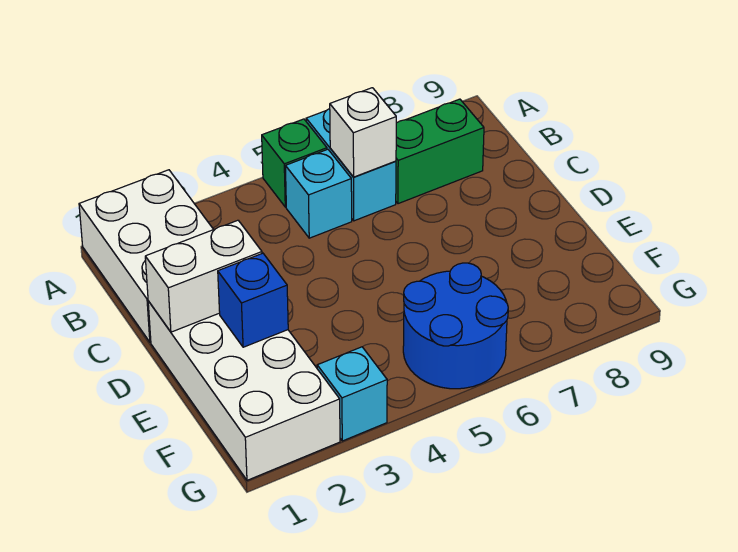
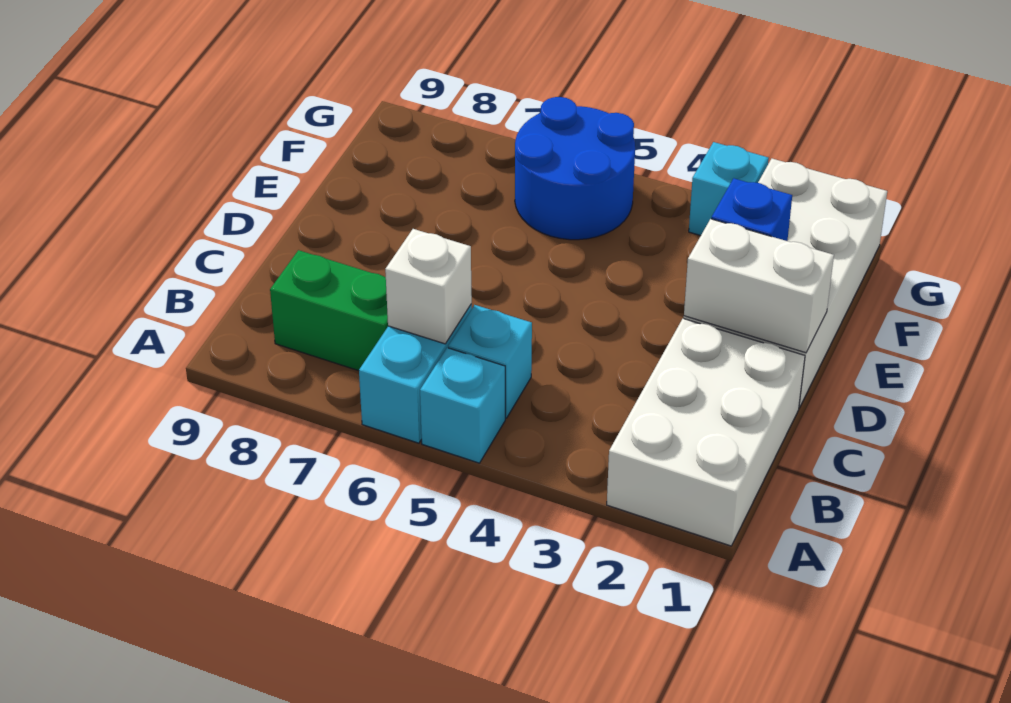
green brick A5 level 1 -> cyan brick A5 level 1

